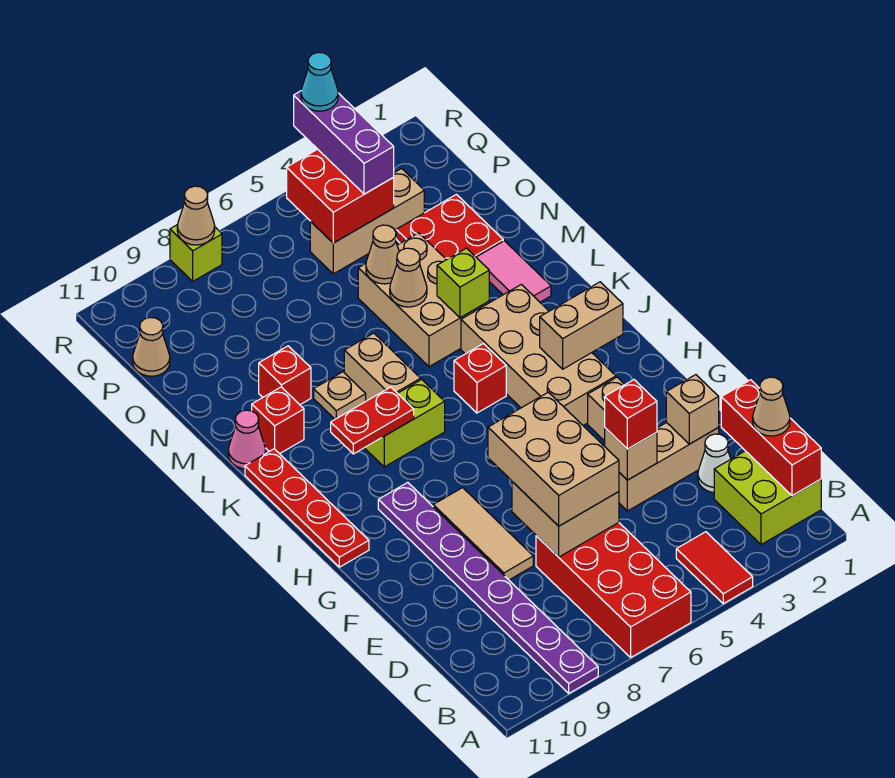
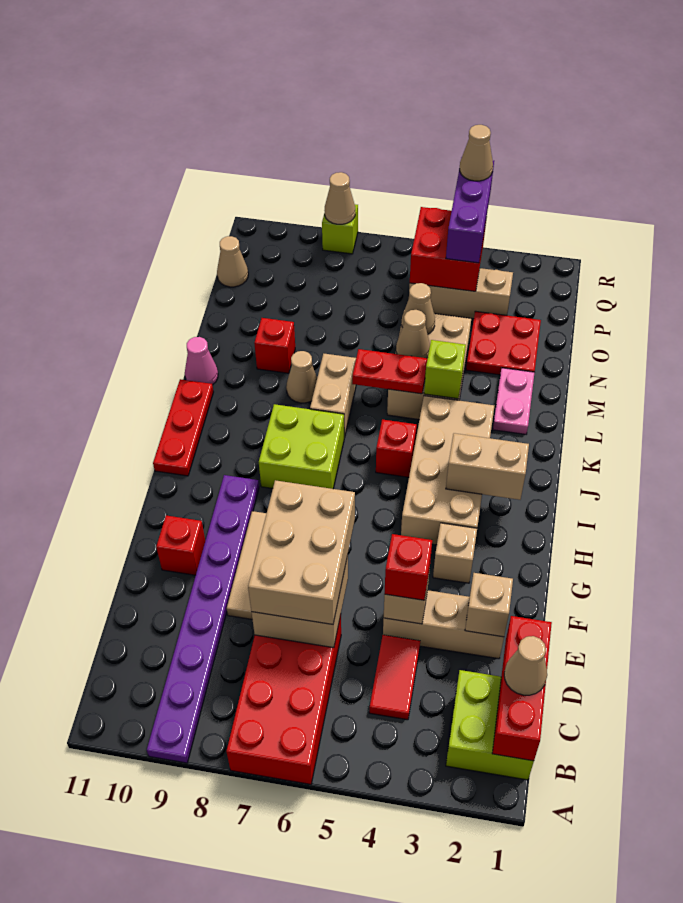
red tile A4:B4 level 1 -> red tile C4:D4 level 1
white cone D2 level 1 -> none
red plate H11:K11 level 1 -> red plate I11:K11 level 1
lime brick J7:J8 level 1 -> lime brick I7:J8 level 1
red plate J8:J9 level 2 -> red plate L5:L6 level 2
pink tile L2:M2 level 1 -> pink plate L2:M2 level 1
tan plate L8 level 1 -> tan cone L8 level 1
red brick L10 level 1 -> red brick F10 level 1
cyan cone R4 level 4 -> tan cone R4 level 4

